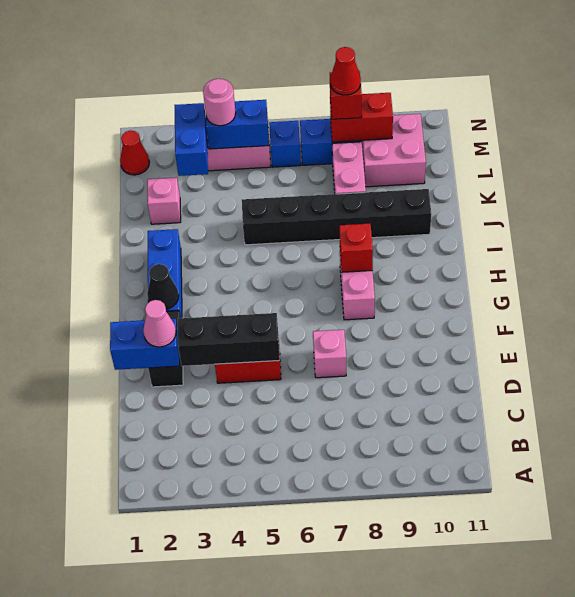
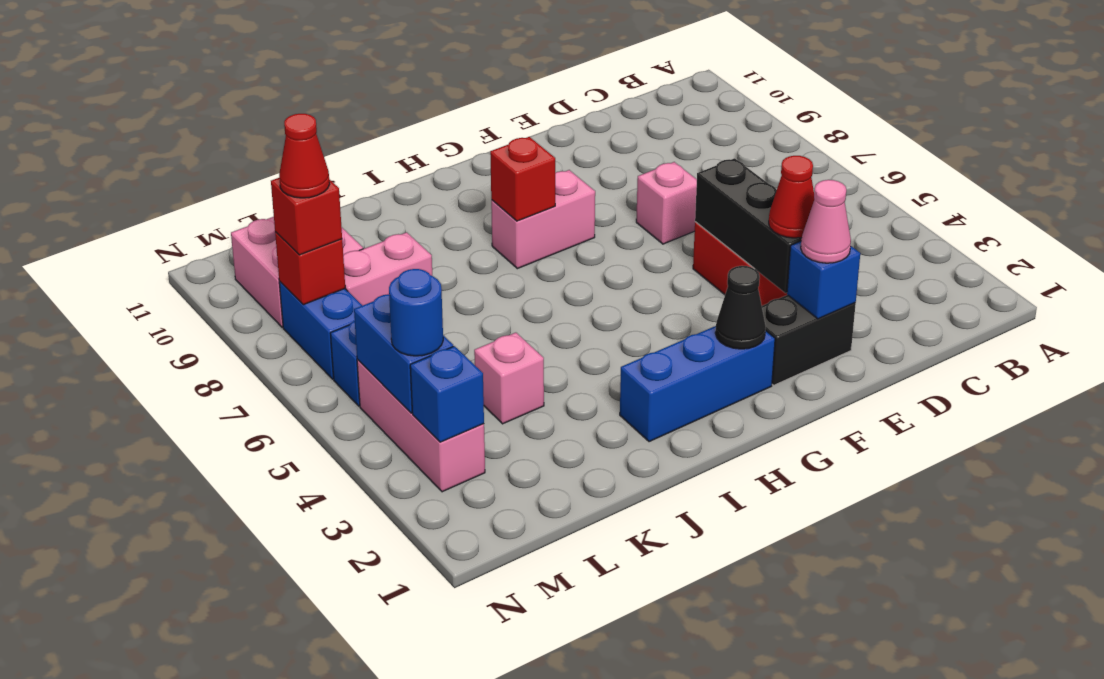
blue brick E1:E2 level 2 -> blue brick E2 level 2
black brick J5:J10 level 1 -> none
pink brick K2 level 1 -> pink brick K4 level 1
blue brick L3:M3 level 2 -> blue brick M3 level 2
red cone M1 level 1 -> red cone E3 level 3
pink round brick M4 level 3 -> blue round brick M4 level 3
red brick M8:M9 level 2 -> red brick M8 level 2

